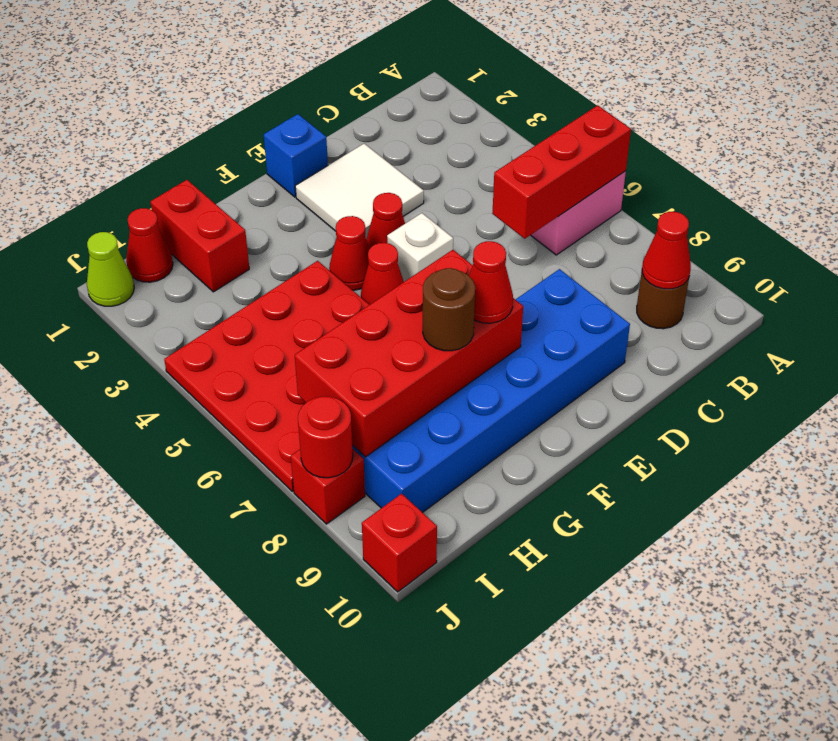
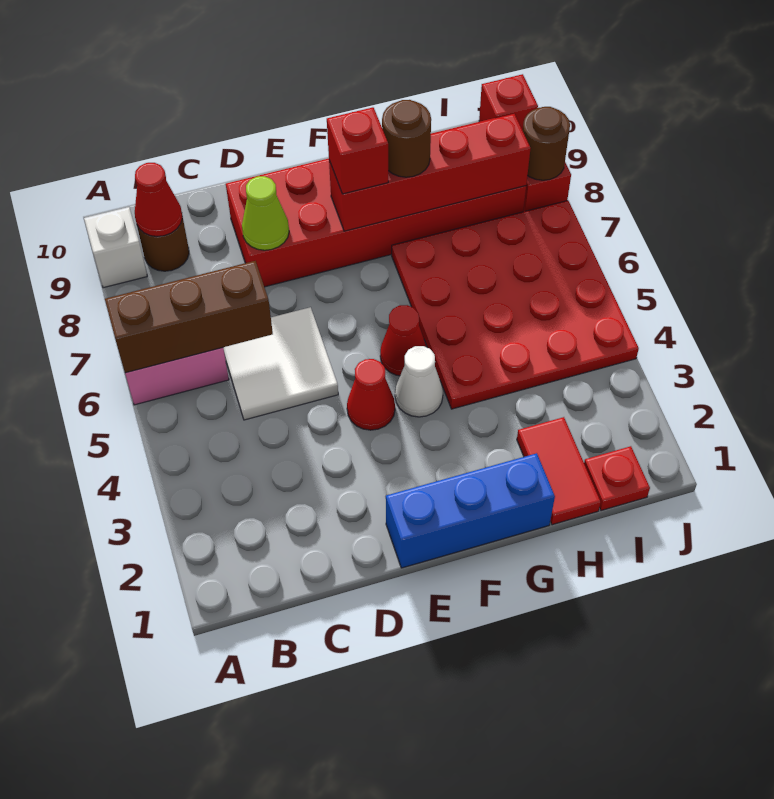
red brick A6:C6 level 2 -> brown brick A6:C6 level 2
white tile D2:E3 level 1 -> white tile C5:D6 level 1
blue brick D8:I9 level 1 -> red brick D8:I9 level 1
blue brick E1 level 1 -> blue brick E1:G1 level 1
white brick E5 level 1 -> white brick A9 level 1
red cone F4 level 1 -> white cone F4 level 1
red brick F7:I8 level 2 -> red brick F8:I8 level 2
red cone F8 level 3 -> red brick F8 level 3
red brick H1:H2 level 1 -> red tile H1:H2 level 1
red cone I1 level 1 -> red plate I1 level 1
lime cone J1 level 1 -> lime cone D8 level 2
red round brick J8 level 2 -> brown round brick J8 level 2

